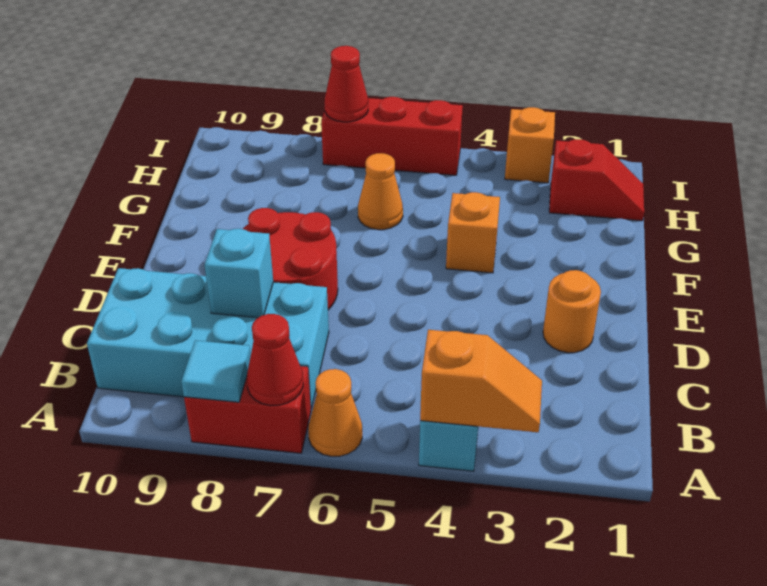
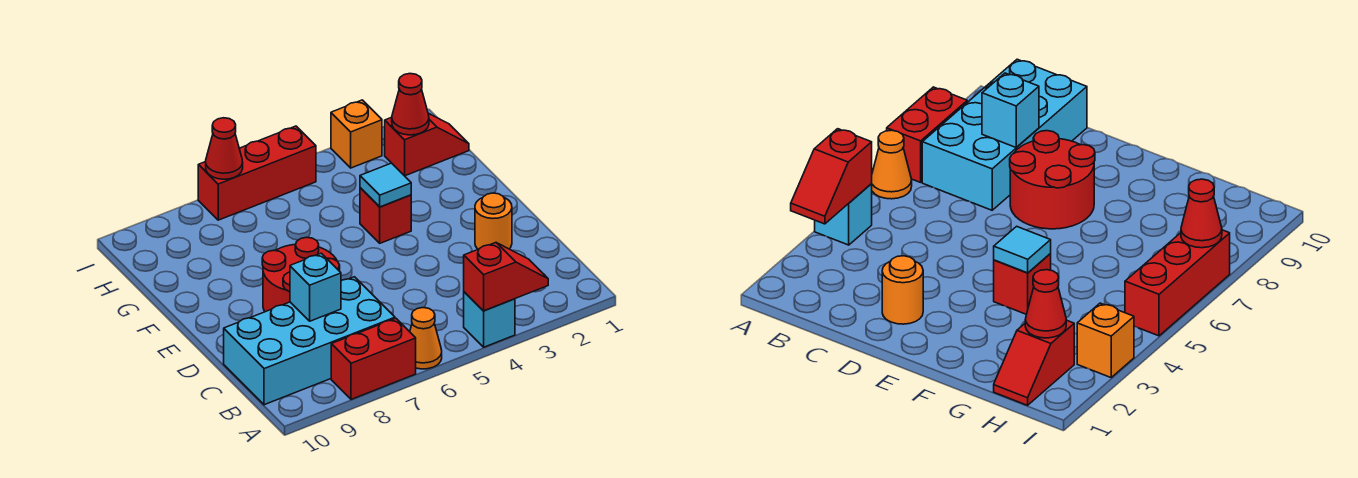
orange slope A3:A4 level 2 top 4 -> red slope A3:A4 level 2 top 4
red cone A7 level 2 -> red cone H2 level 2
cyan tile A8 level 2 -> cyan tile F4 level 2
orange brick F4 level 1 -> red brick F4 level 1
orange cone G6 level 1 -> none

